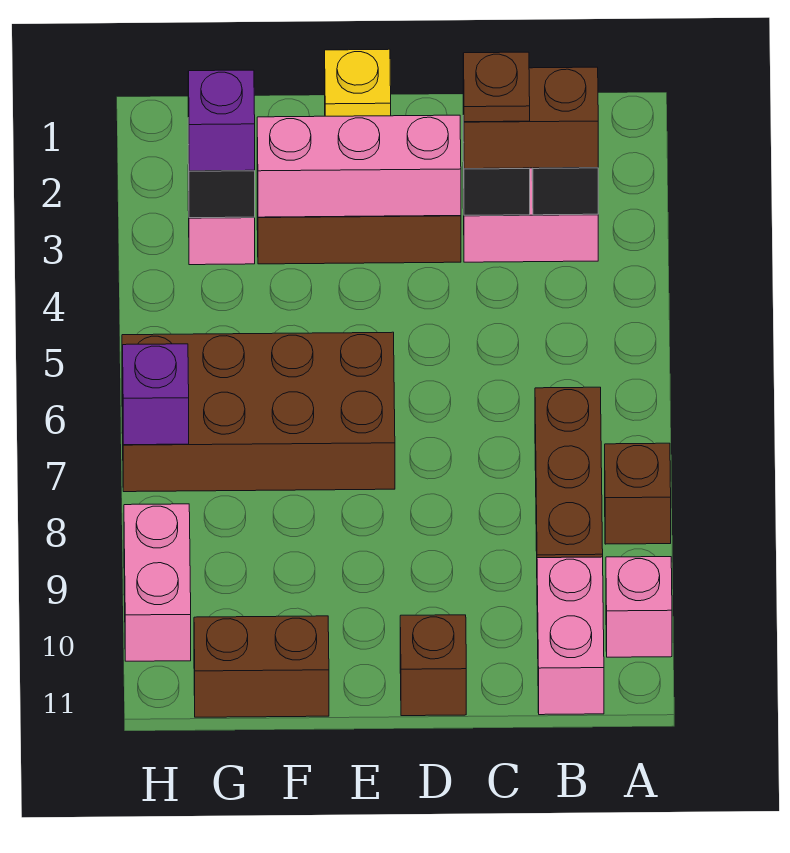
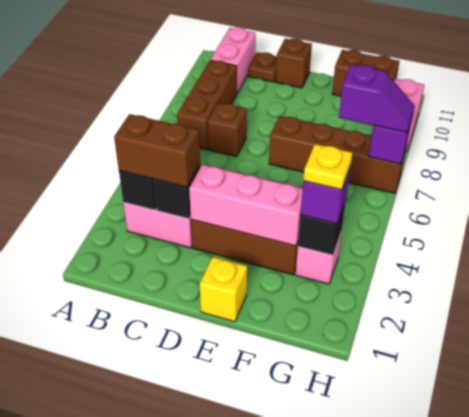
brown brick A8 level 1 -> brown brick C7 level 1
pink brick A10 level 1 -> none
brown plate C3 level 4 -> brown plate C11 level 1
brown brick E6:H7 level 1 -> brown brick E7:H7 level 1
none -> yellow plate G3 level 4
none -> purple slope G7:H7 level 3 top G

